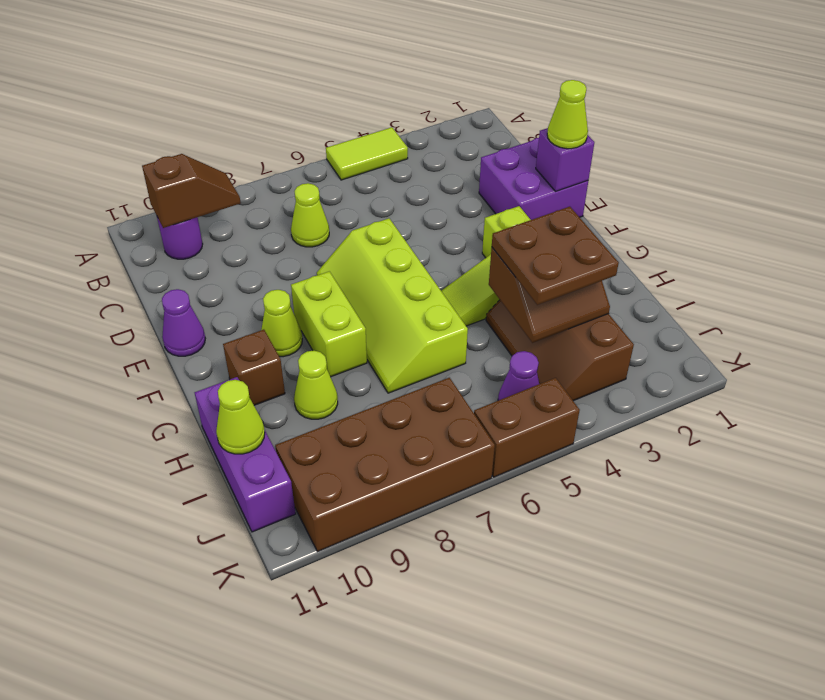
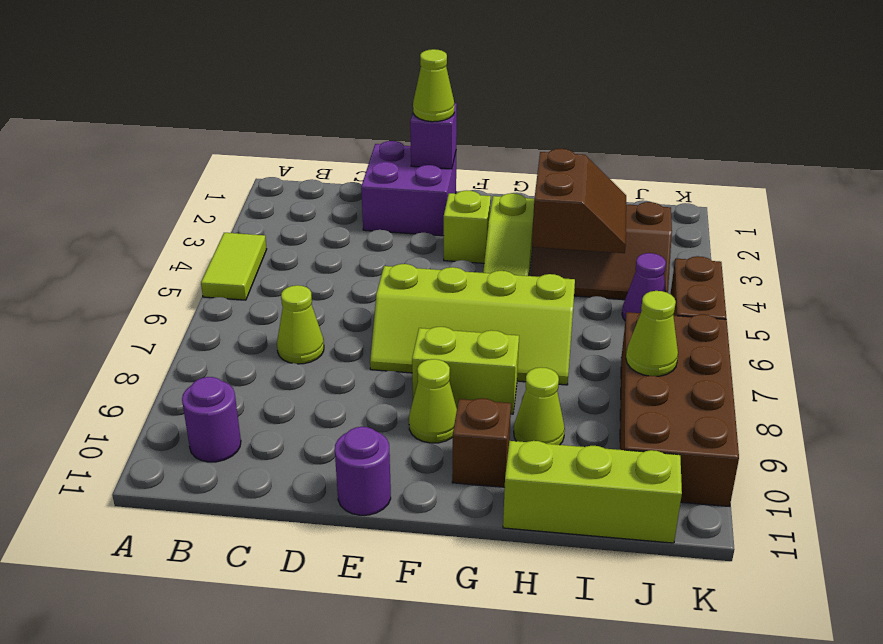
brown slope B9:B10 level 2 top 10 -> none
purple cone E11 level 1 -> purple round brick E11 level 1
brown plate H3:I4 level 3 -> none
purple brick H11:J11 level 1 -> lime brick H11:J11 level 1
lime cone I11 level 2 -> lime cone J8 level 2

